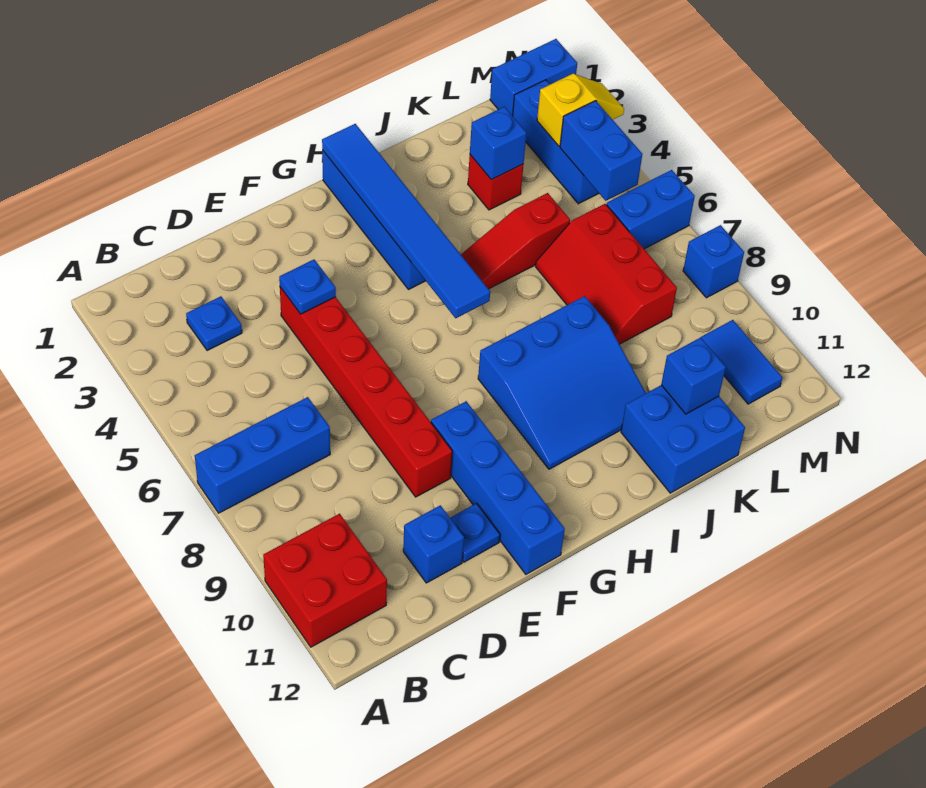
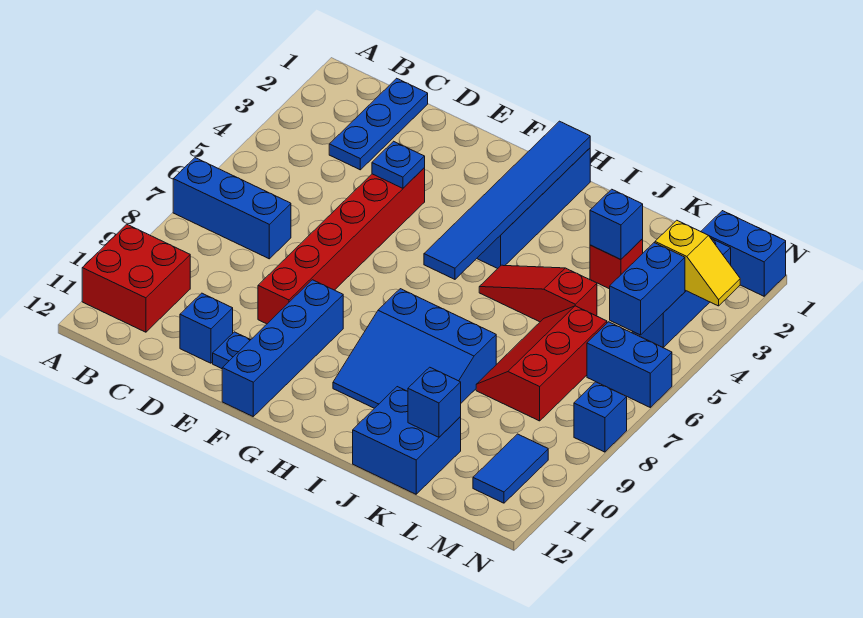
blue plate C3 level 1 -> blue plate C1:C3 level 1

